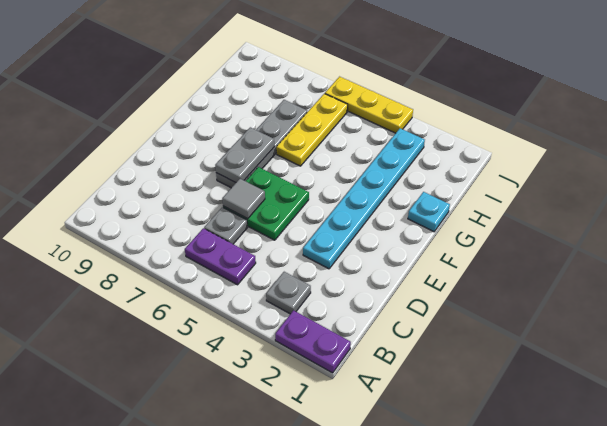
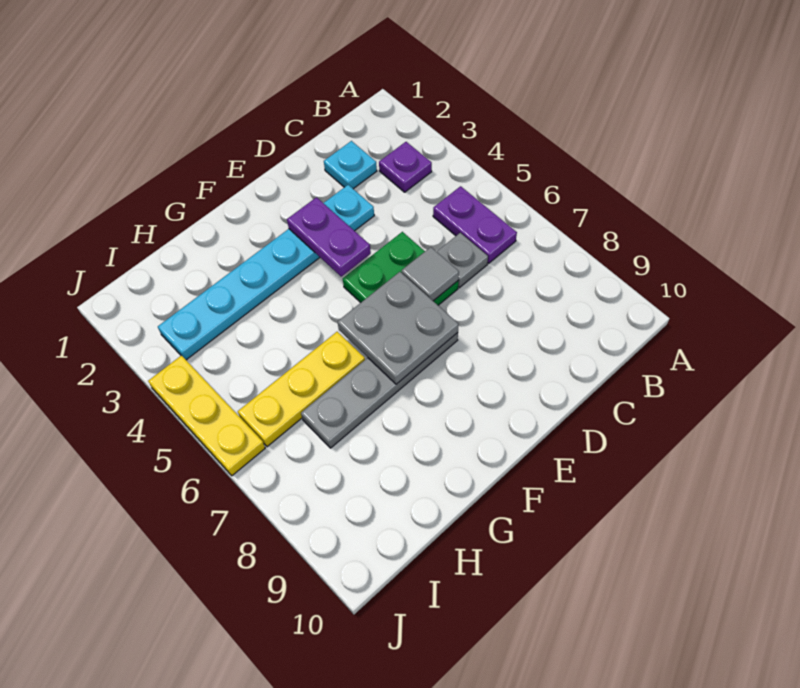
purple plate A1:A2 level 1 -> purple plate E3:E4 level 2
grey plate B3 level 1 -> purple plate B3 level 1
grey plate E7:F7 level 2 -> grey plate E6:F7 level 2
cyan plate G1 level 1 -> cyan plate C2 level 1

